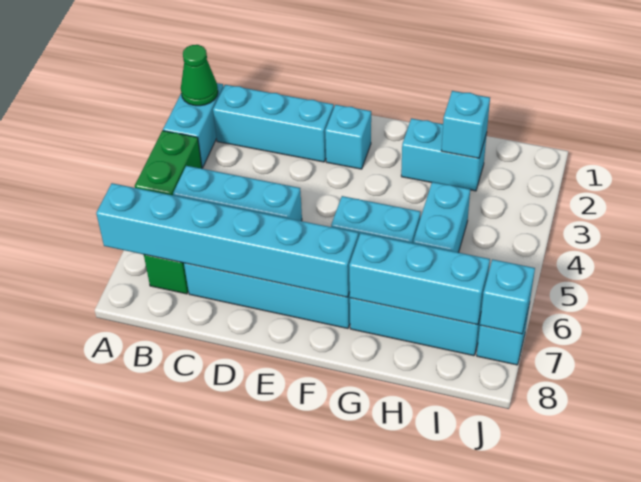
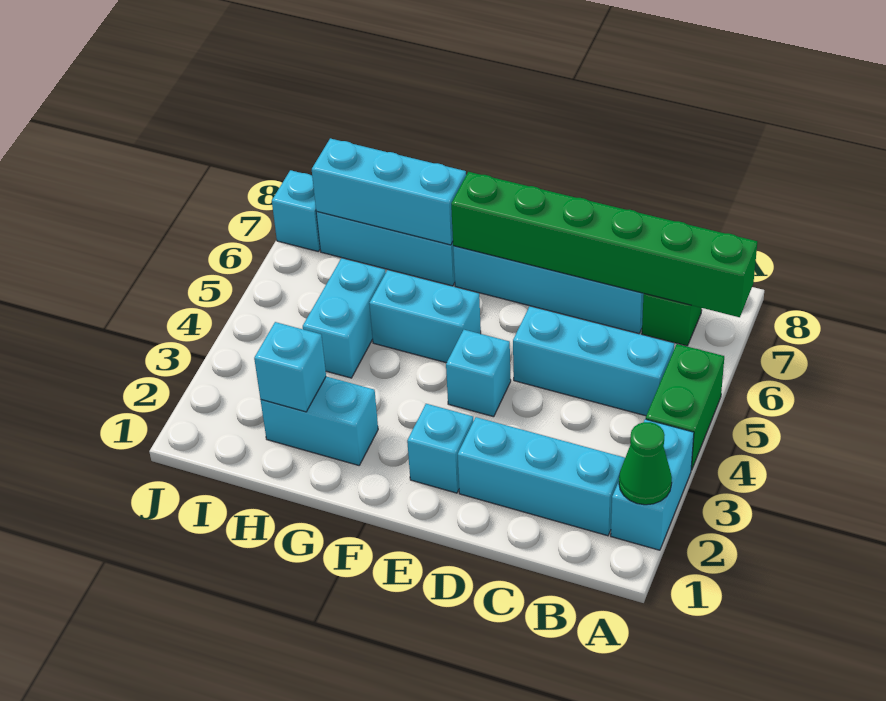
cyan brick A7:F7 level 2 -> green brick A7:F7 level 2
cyan brick J7 level 2 -> cyan brick E4 level 1

